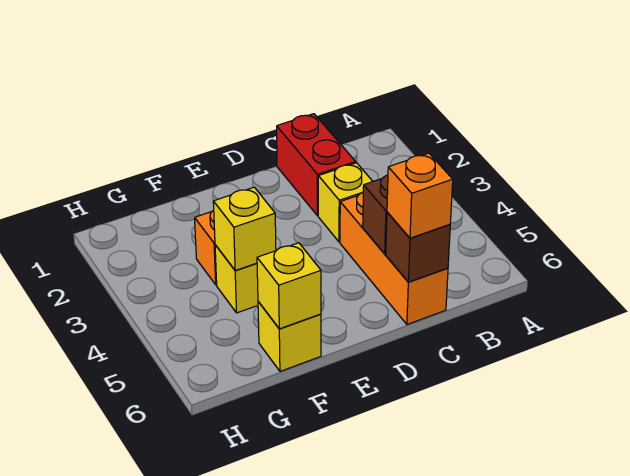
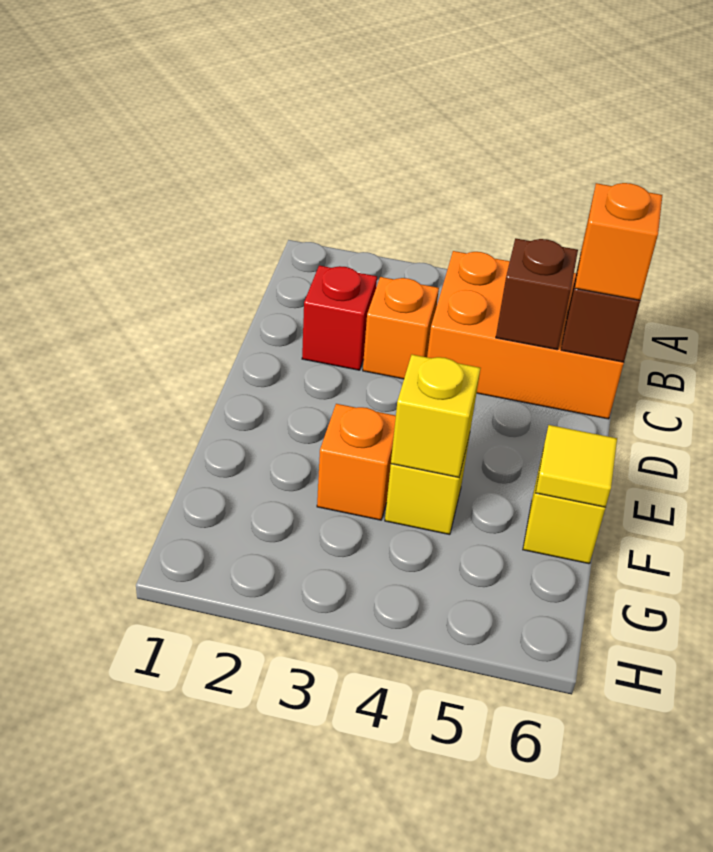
red brick C1:C2 level 1 -> red brick C2 level 1
yellow brick C3 level 1 -> orange brick C3 level 1
orange brick C4:C6 level 1 -> orange brick B4:C6 level 1
yellow brick F6 level 2 -> yellow tile F6 level 2

